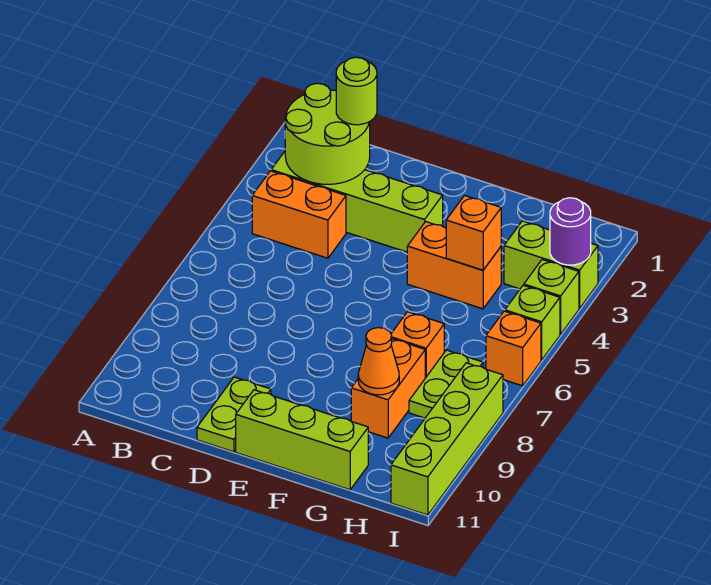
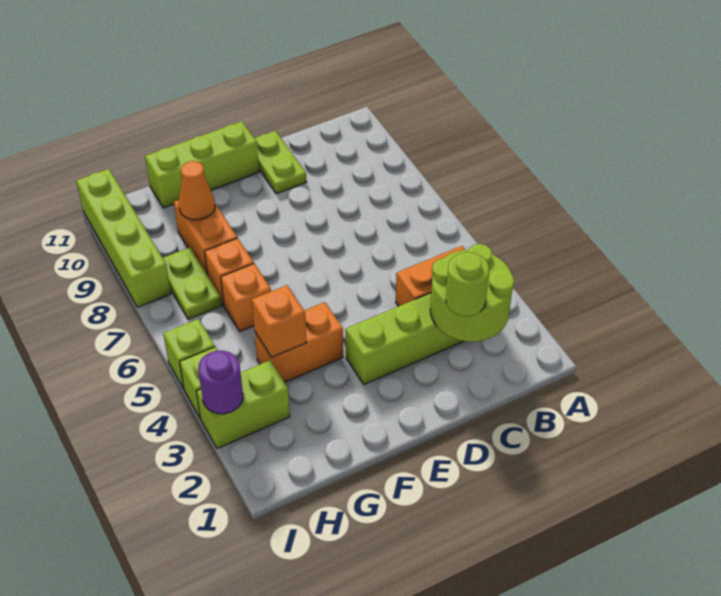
orange brick I6 level 1 -> orange brick G6 level 1

